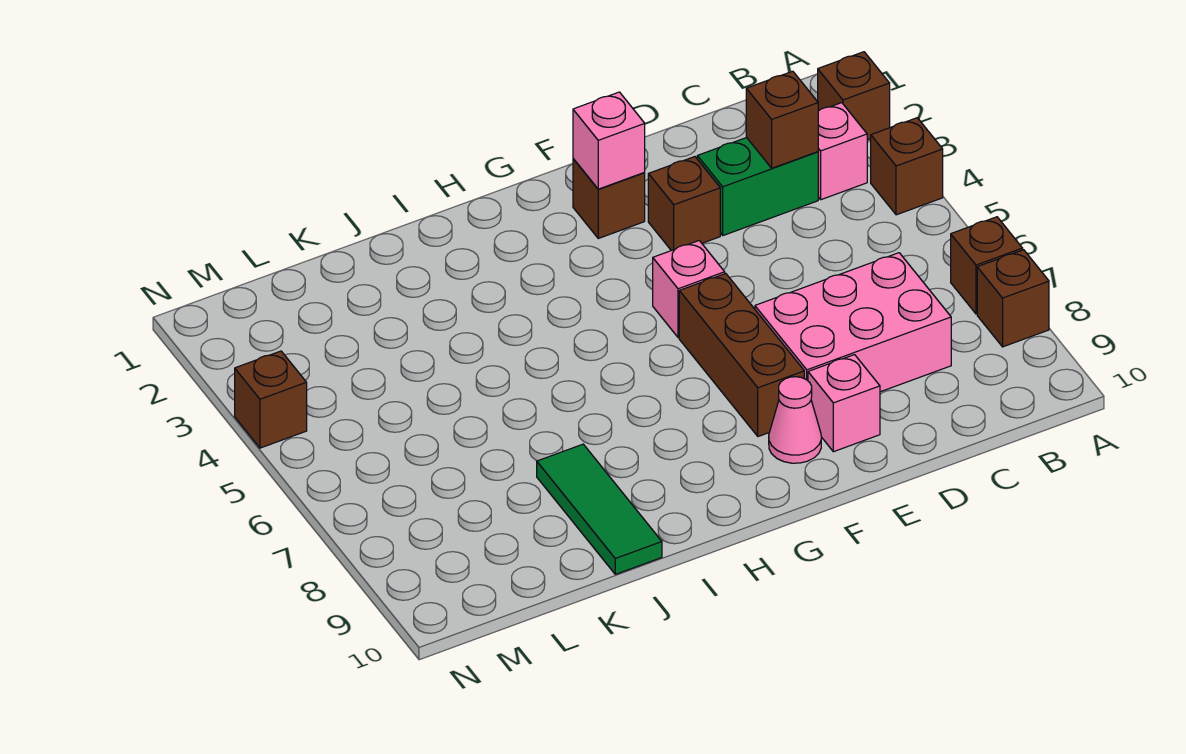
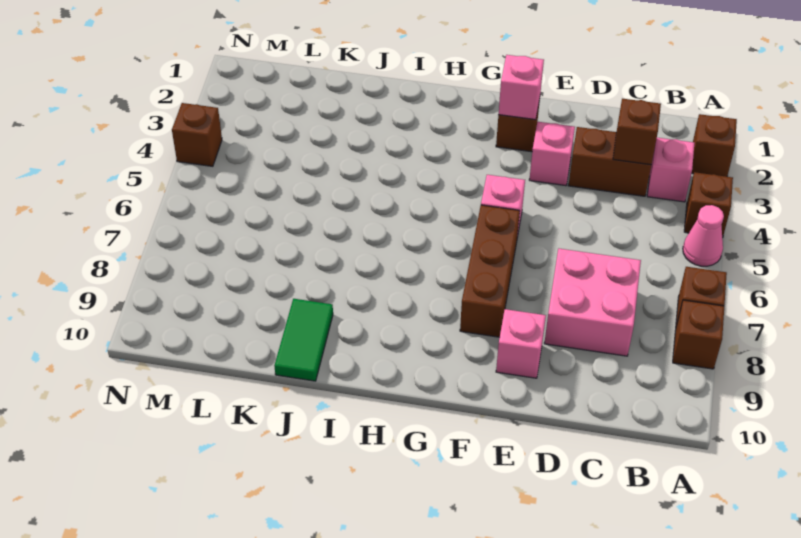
green brick C3:D3 level 1 -> brown brick C3:D3 level 1
pink brick C7:E8 level 1 -> pink brick C7:D8 level 1
brown brick E3 level 1 -> pink brick E3 level 1
pink cone F9 level 1 -> pink cone A5 level 1
green tile J8:J10 level 1 -> green tile J9:J10 level 1

